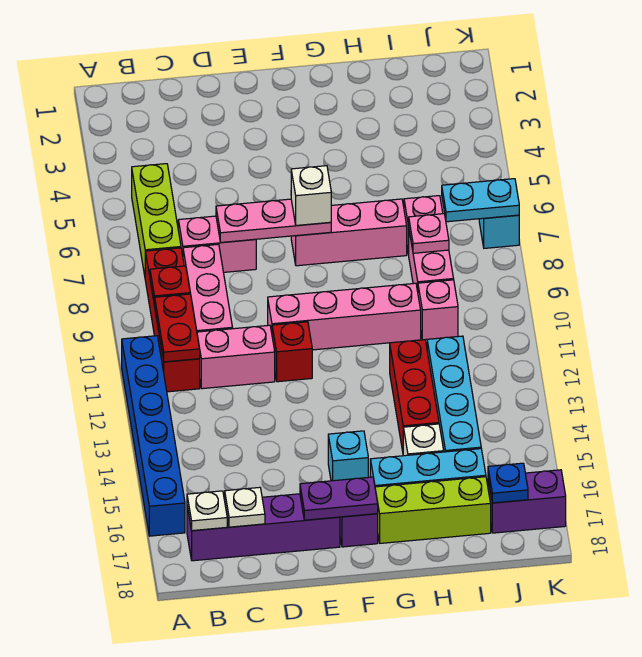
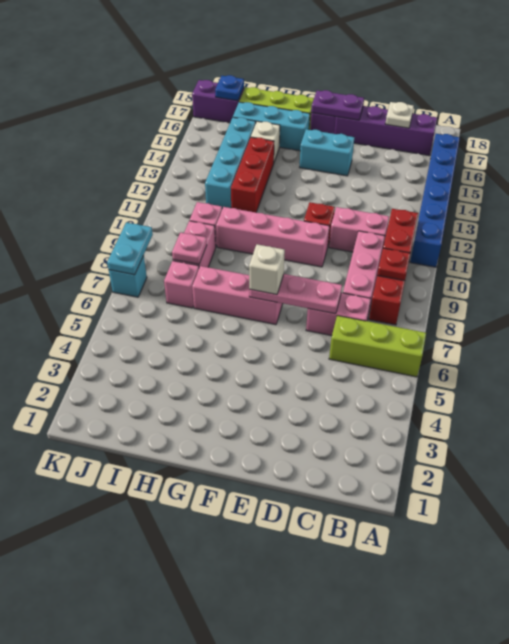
lime brick B5:B7 level 1 -> lime brick A6:C6 level 1
white plate B17 level 2 -> none
cyan brick F15 level 1 -> cyan brick E15:F15 level 1
cyan plate J7:K7 level 2 -> cyan plate K7:K8 level 2

